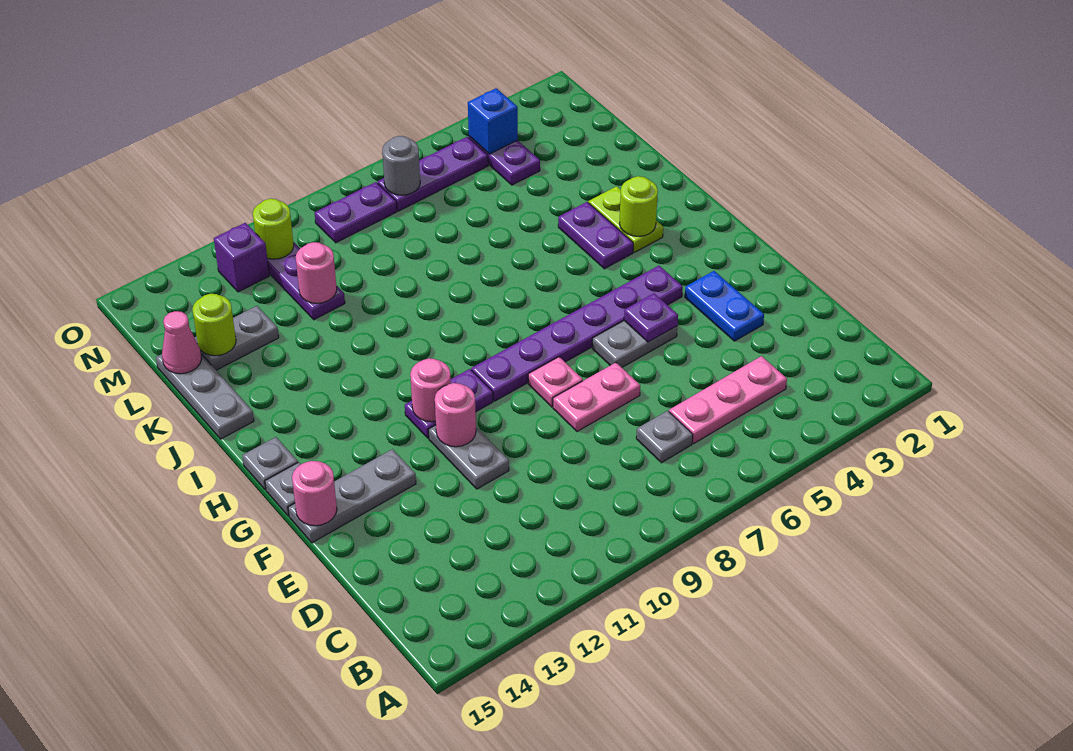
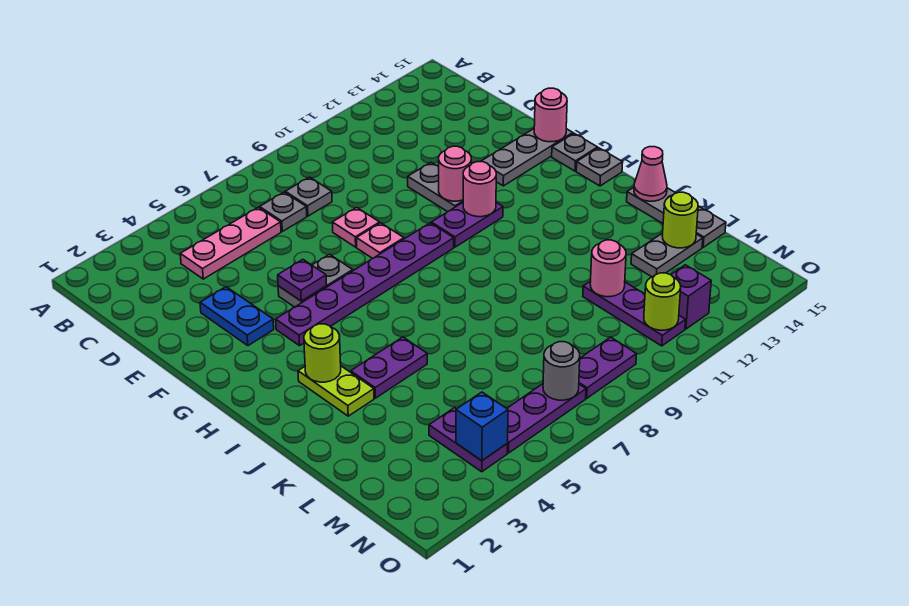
none -> grey plate C8 level 1
pink plate E7:E8 level 1 -> pink plate E8 level 1
purple plate I4:J4 level 1 -> purple plate J4:J5 level 1
pink cone L15 level 2 -> pink cone J15 level 2

